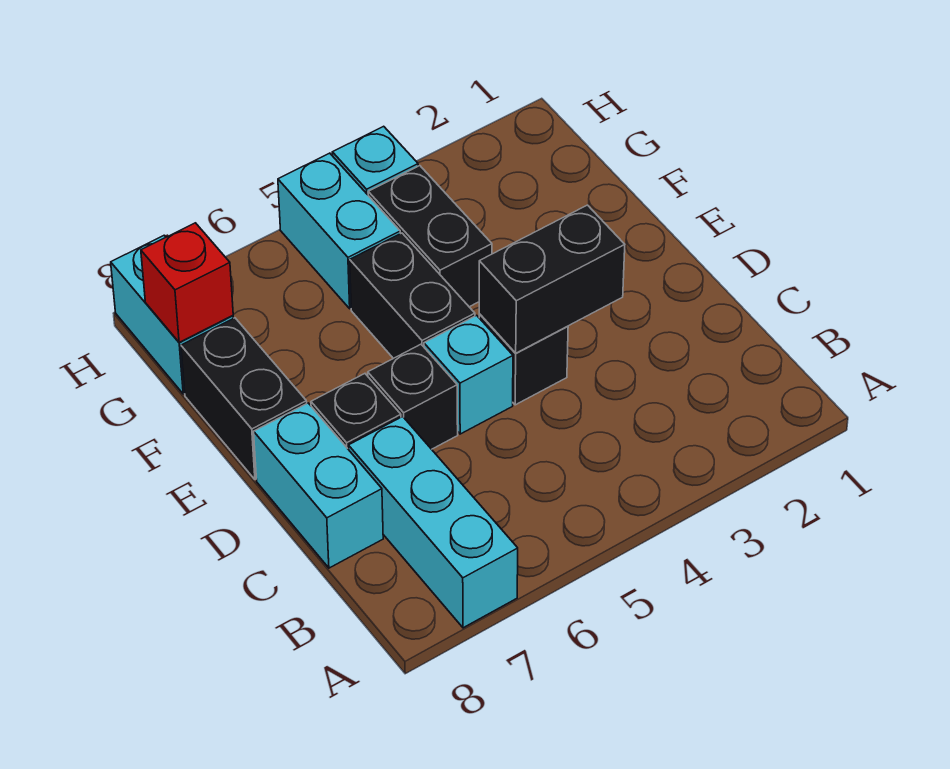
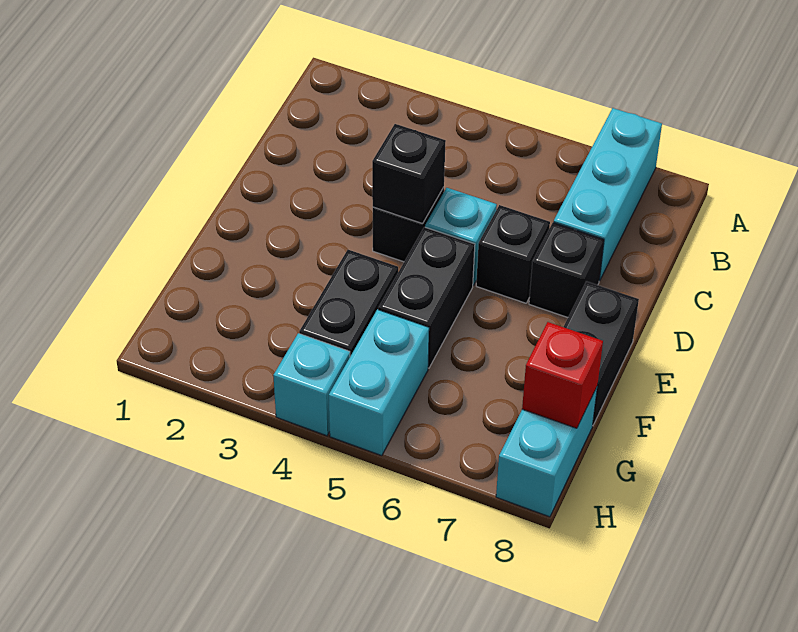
cyan brick C8:D8 level 1 -> none
black brick D3:D4 level 2 -> black brick D4 level 2

